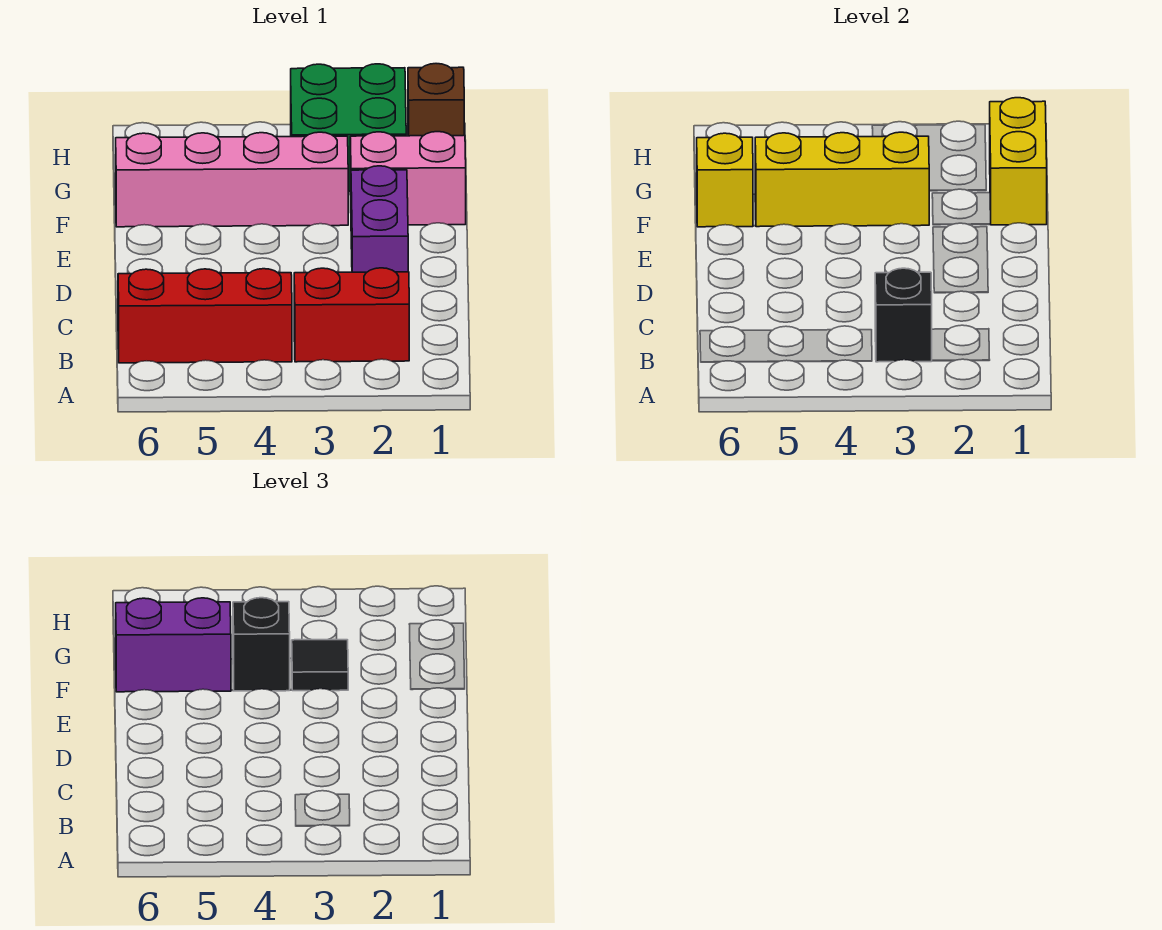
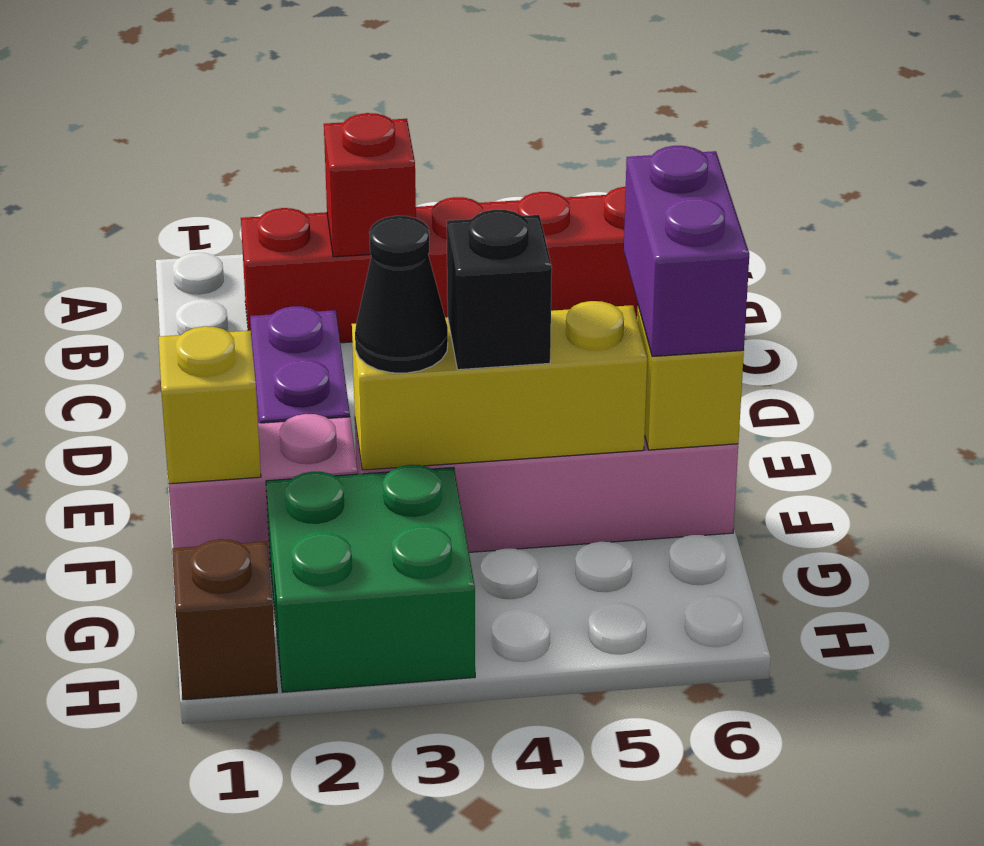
black brick B3 level 2 -> red brick B3 level 2
yellow brick F1:G1 level 2 -> yellow brick F1 level 2
black tile F3 level 3 -> black cone F3 level 3
purple brick F5:F6 level 3 -> purple brick E6:F6 level 3

